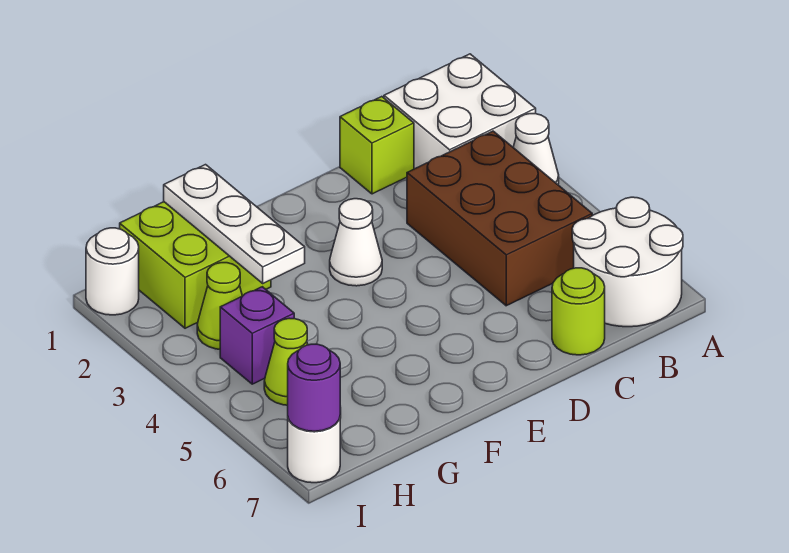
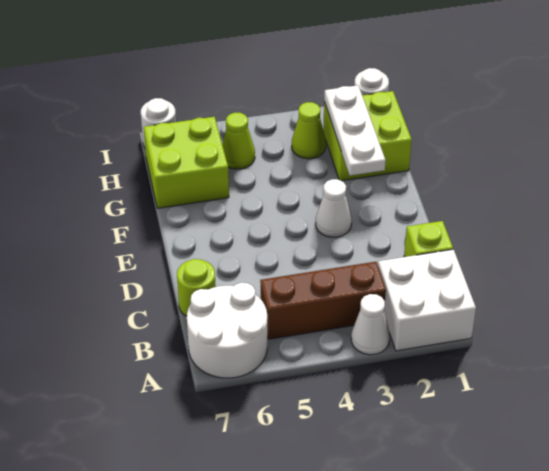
brown brick B3:C5 level 1 -> brown brick B3:B5 level 1
white plate G1:G3 level 2 -> white plate F2:H2 level 2
none -> lime brick G6:H7 level 1
purple brick H4 level 1 -> none
purple round brick I7 level 2 -> none

